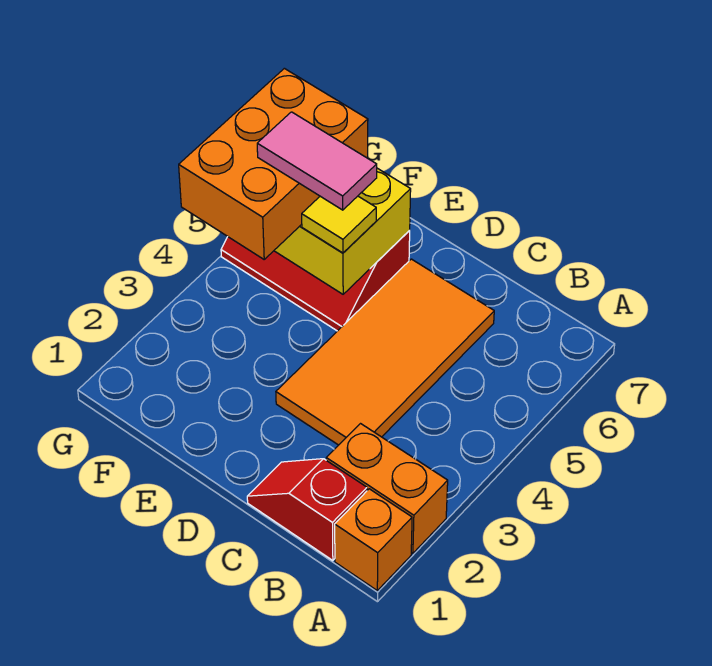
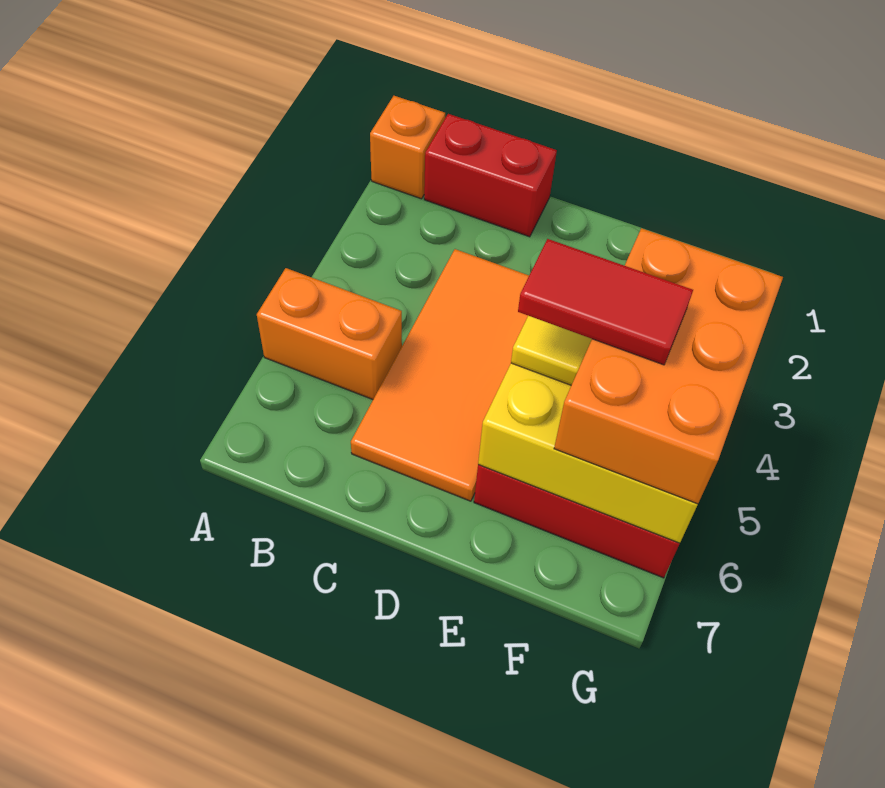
orange brick A2:B2 level 1 -> orange brick A5:B5 level 1
red slope B1:C1 level 1 top B -> red brick B1:C1 level 1
pink tile E5:F5 level 4 -> red tile E5:F5 level 4

